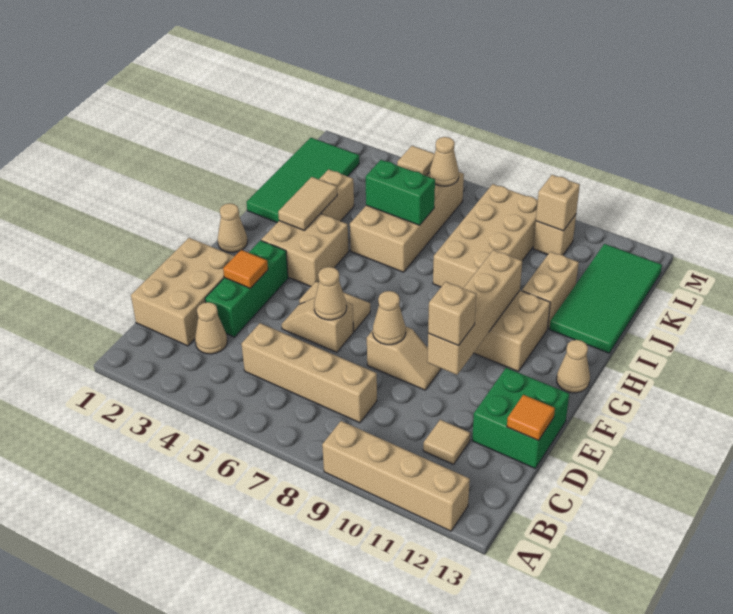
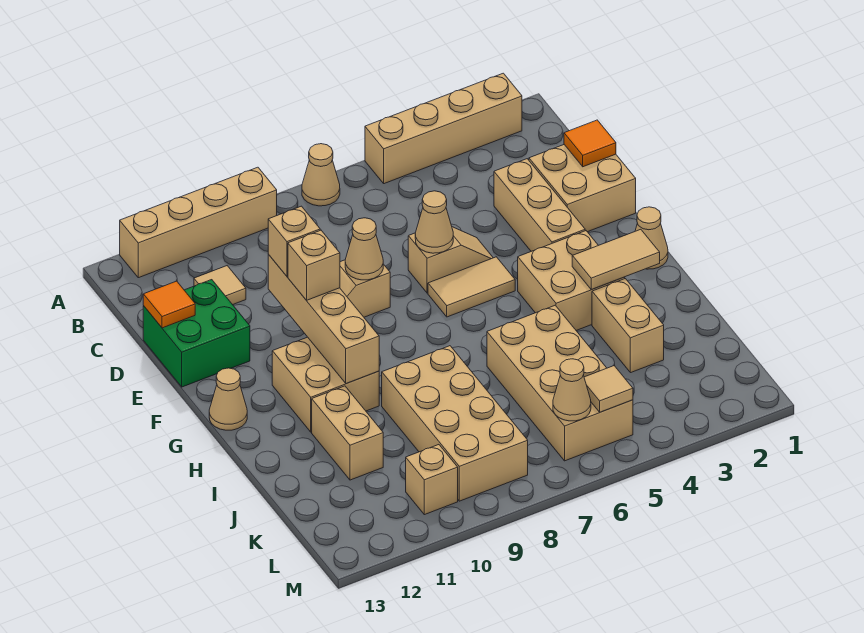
tan brick C1:E2 level 1 -> tan brick D1:E2 level 1
tan cone C3 level 1 -> tan cone A7 level 1
tan brick C5:C8 level 1 -> tan brick A2:A5 level 1
green brick D3:F3 level 1 -> tan brick D3:F3 level 1
orange tile E3 level 2 -> orange tile D1 level 2
tan tile H3:I3 level 2 -> tan tile H2:H3 level 2
green tile I1:L2 level 1 -> none
green tile I12:L13 level 1 -> none
green brick J5:J6 level 2 -> none
tan brick L10 level 2 -> tan brick F10 level 3

